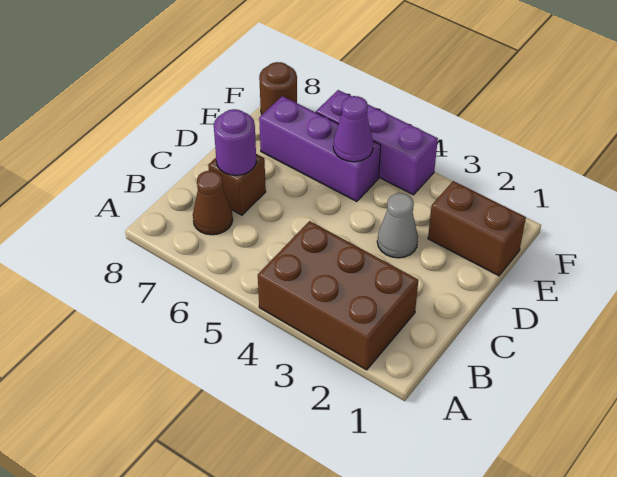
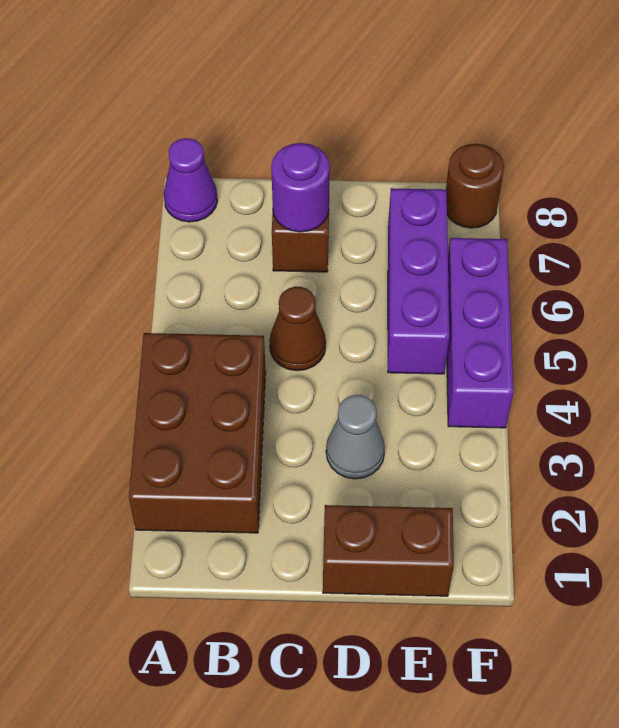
brown cone B7 level 1 -> brown cone C5 level 1
brown brick E1:E2 level 1 -> brown brick D1:E1 level 1
purple cone E5 level 2 -> purple cone A8 level 1

